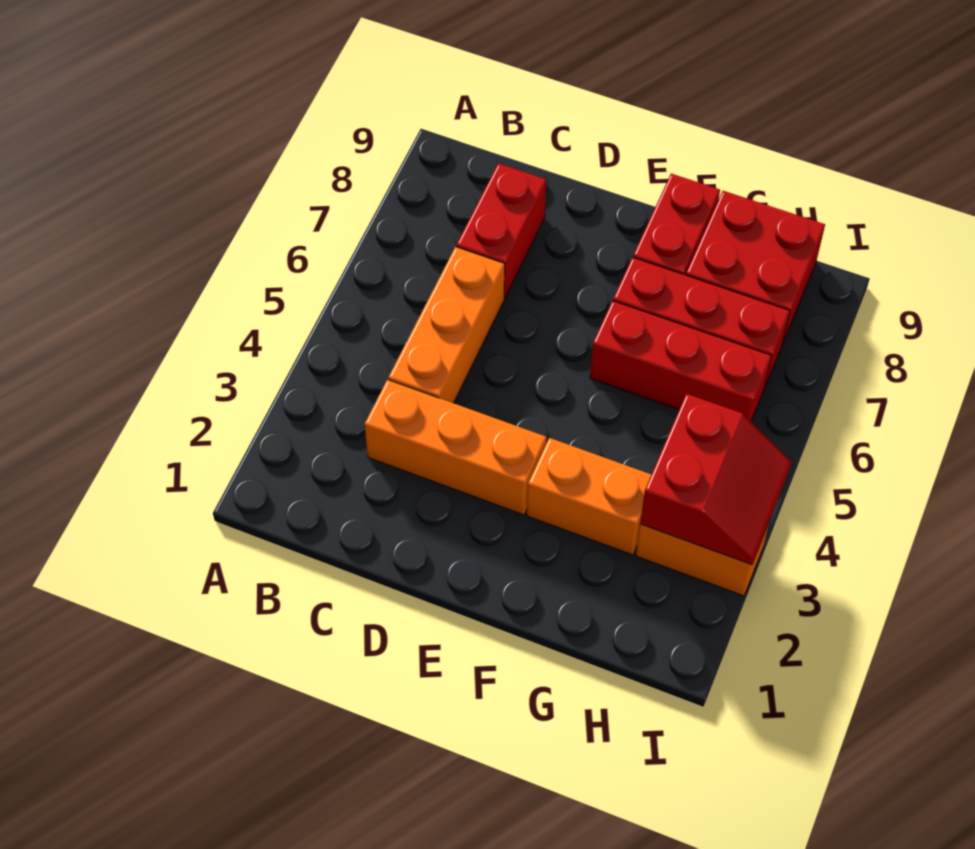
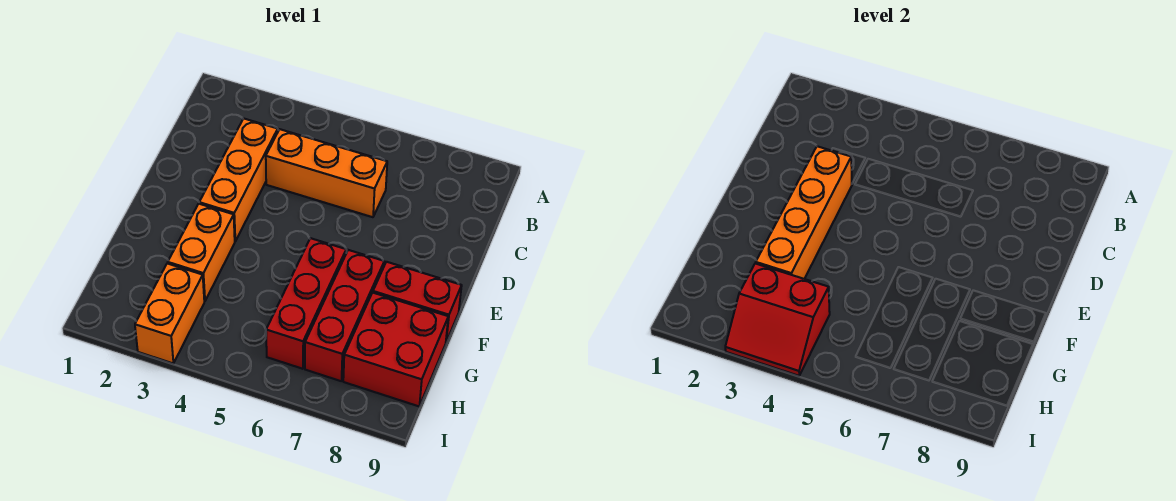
red brick C7:C8 level 1 -> none
none -> orange brick D3:G3 level 2

